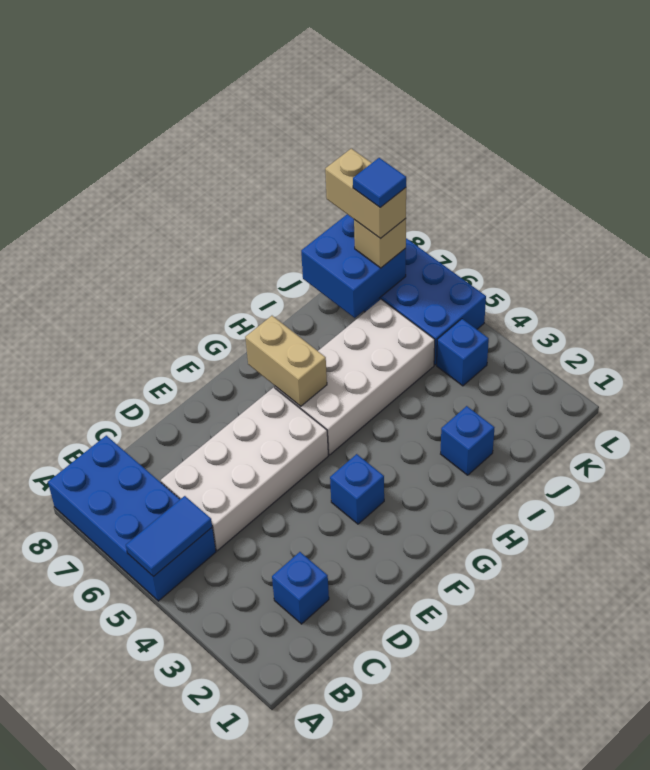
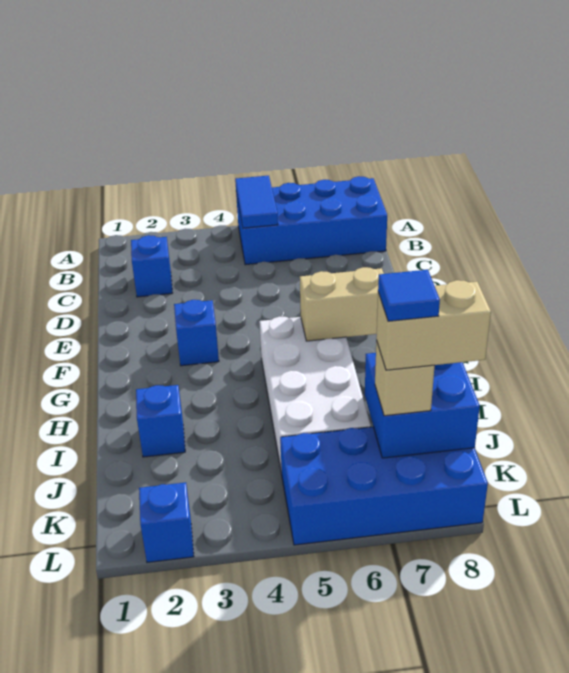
white brick C5:F6 level 1 -> none
blue brick K4 level 1 -> blue brick L2 level 1

